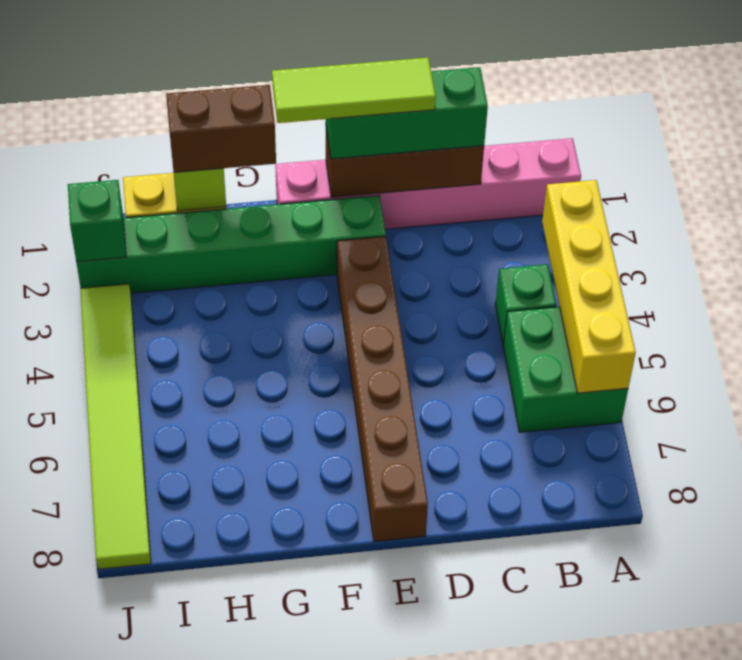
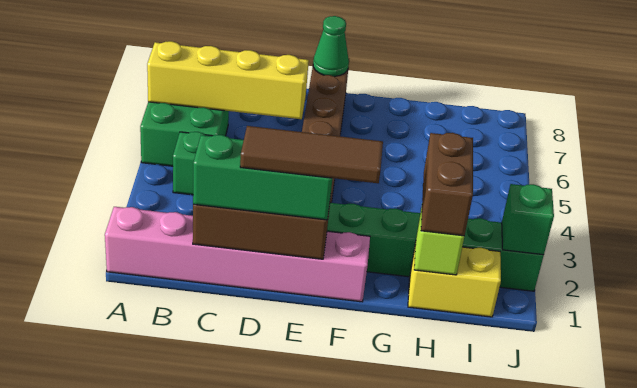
yellow brick A3:A6 level 2 -> yellow brick A6:D6 level 2
lime tile D1:F1 level 4 -> brown tile D1:F1 level 4
none -> green cone E8 level 2
brown brick G1:H1 level 3 -> brown brick H1:H2 level 3
lime tile J3:J8 level 1 -> none

